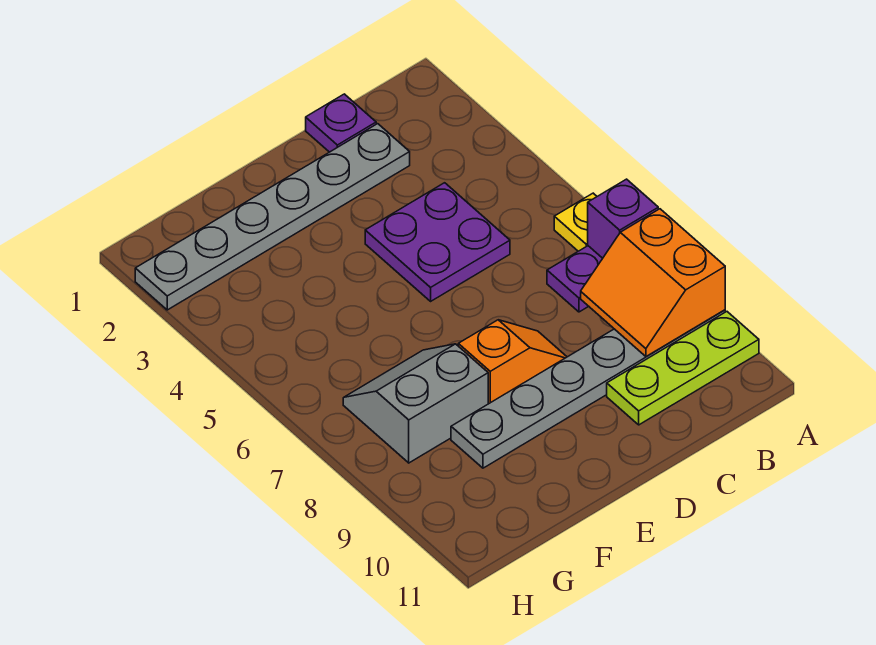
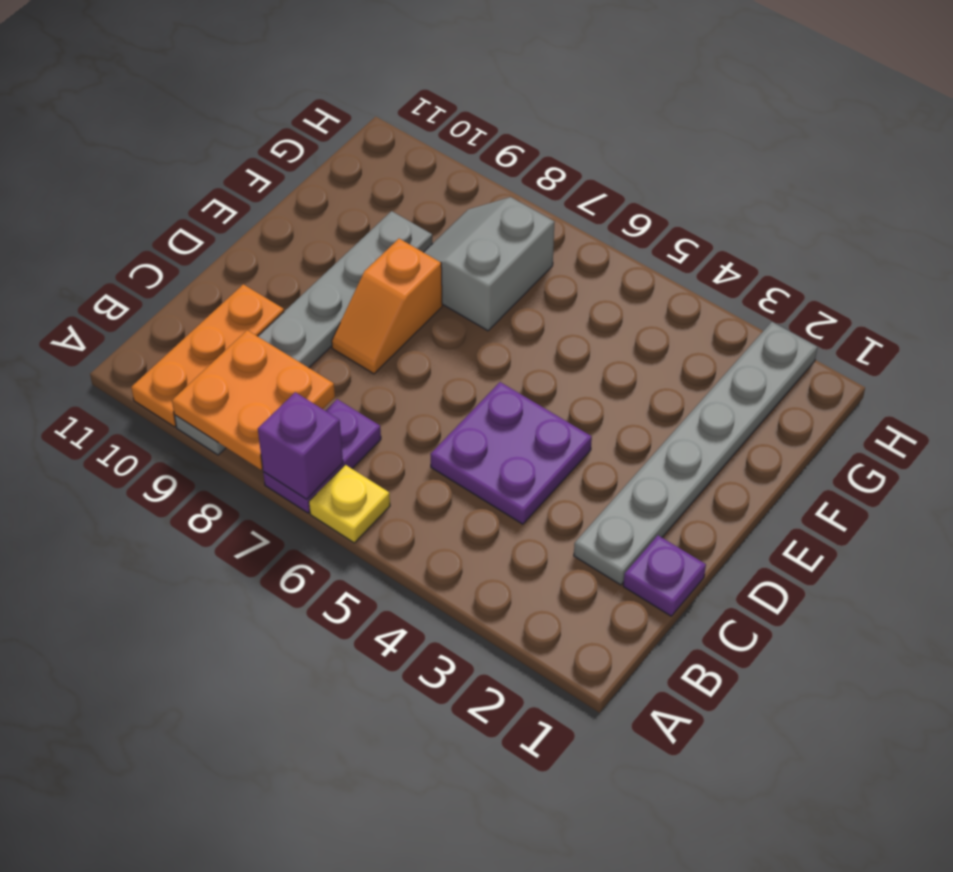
orange slope A8:B9 level 2 top A -> orange plate A8:B9 level 2
lime plate A10:C10 level 1 -> orange plate A10:C10 level 1
grey slope F7:G8 level 1 top 8 -> grey slope F7:G8 level 1 top 7

